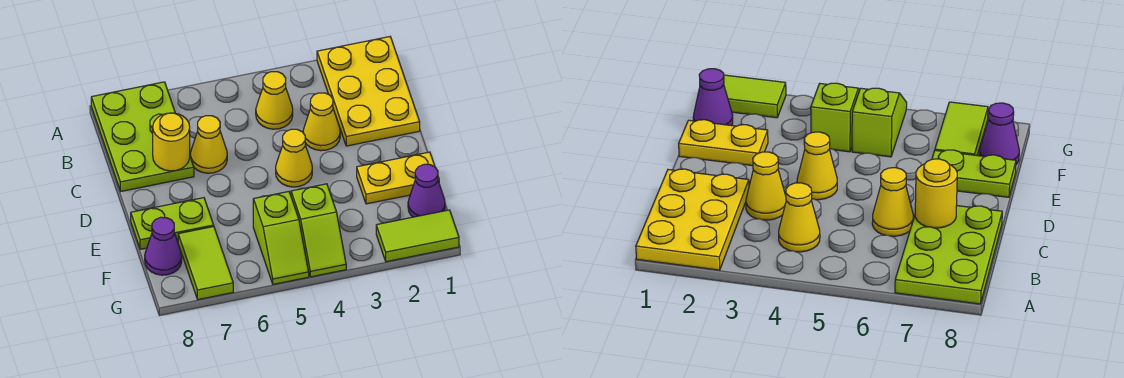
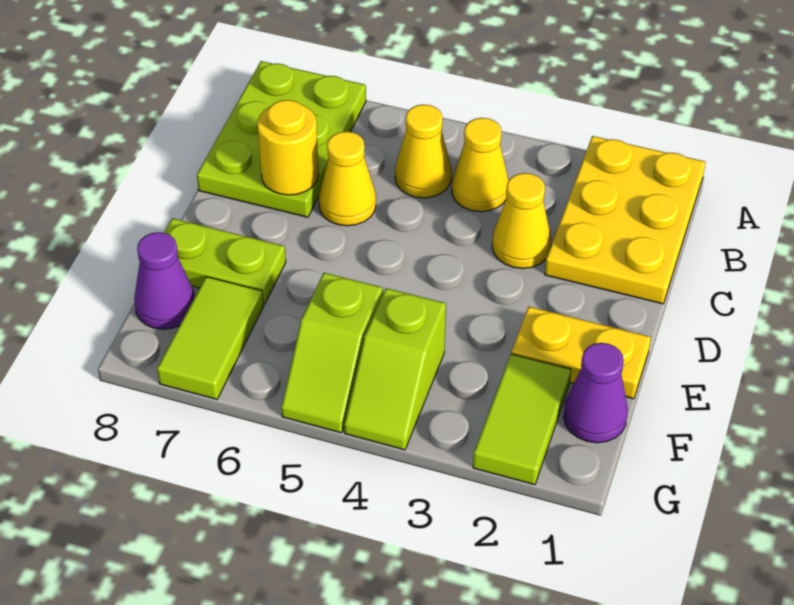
yellow cone D4 level 1 -> yellow cone B5 level 1
lime tile G1:G2 level 1 -> lime tile F2:G2 level 1

